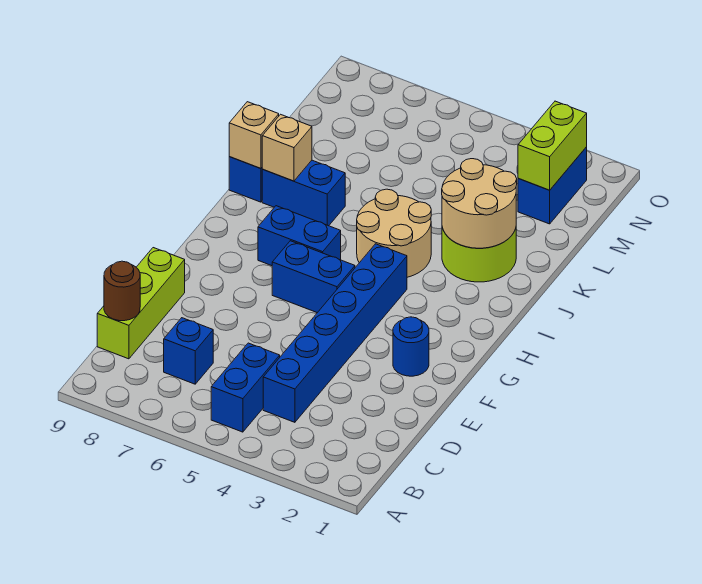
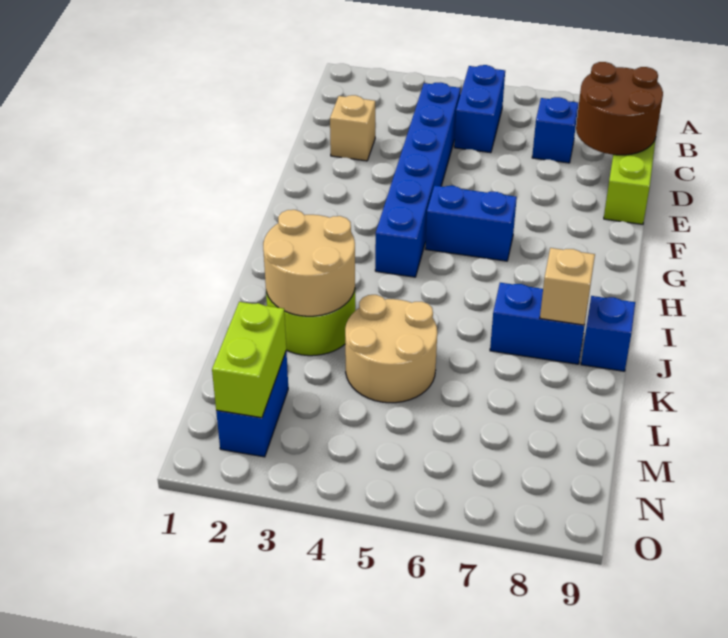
brown round brick C9 level 2 -> brown round brick C8:D9 level 2
blue round brick F2 level 1 -> none
blue brick H6:H7 level 1 -> none
tan round brick I4:J5 level 1 -> tan round brick K4:L5 level 1
tan brick J9 level 2 -> tan brick D2 level 1

